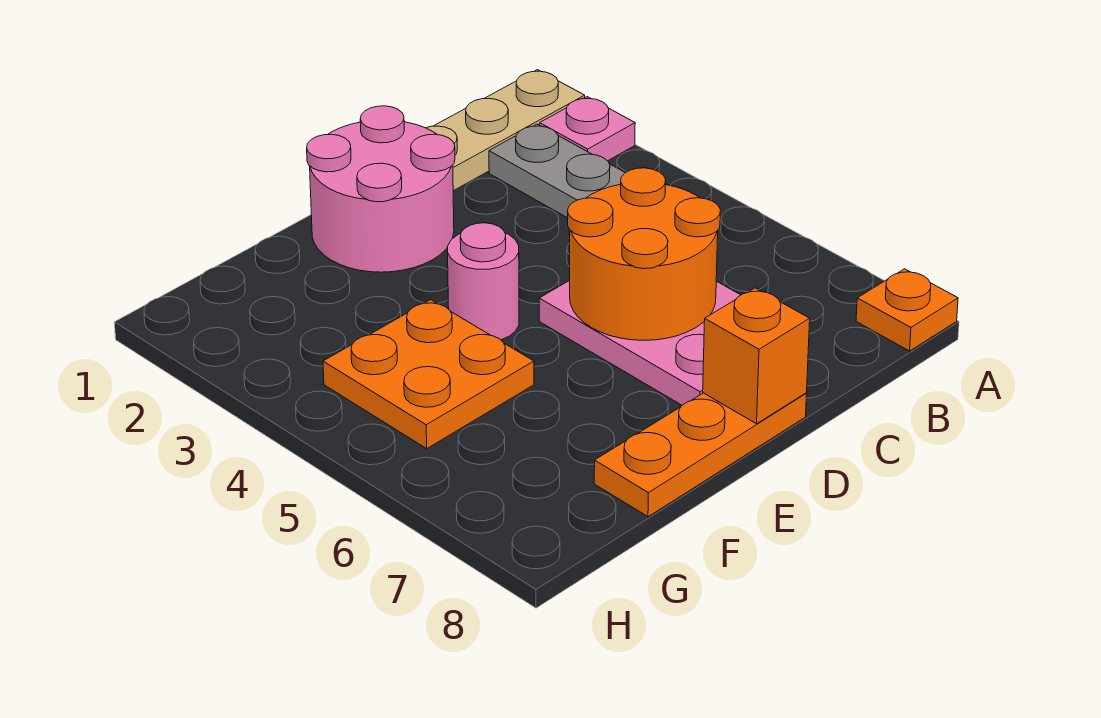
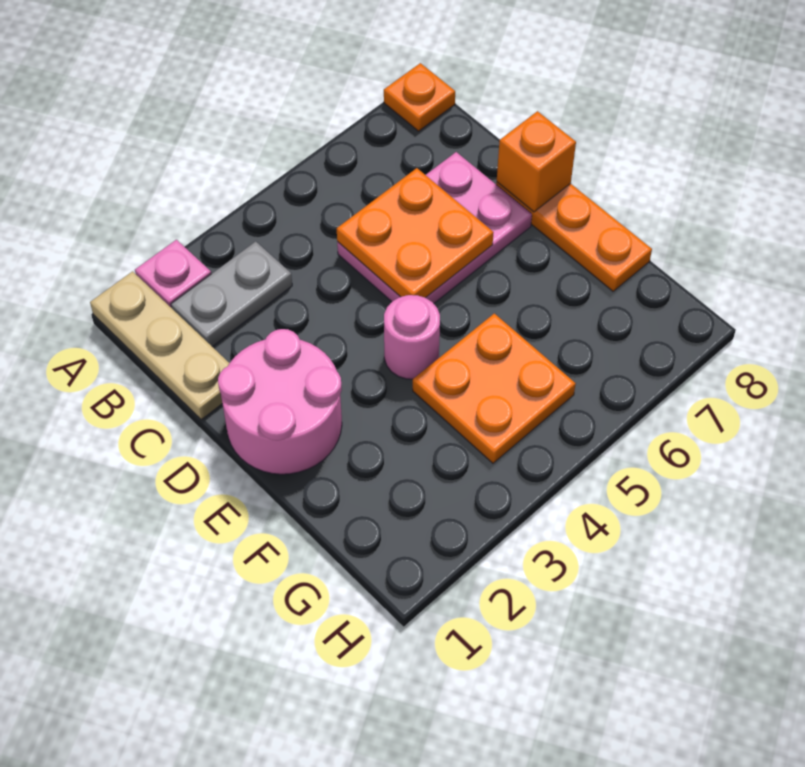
orange round brick C5:D6 level 2 -> orange plate C5:D6 level 2

